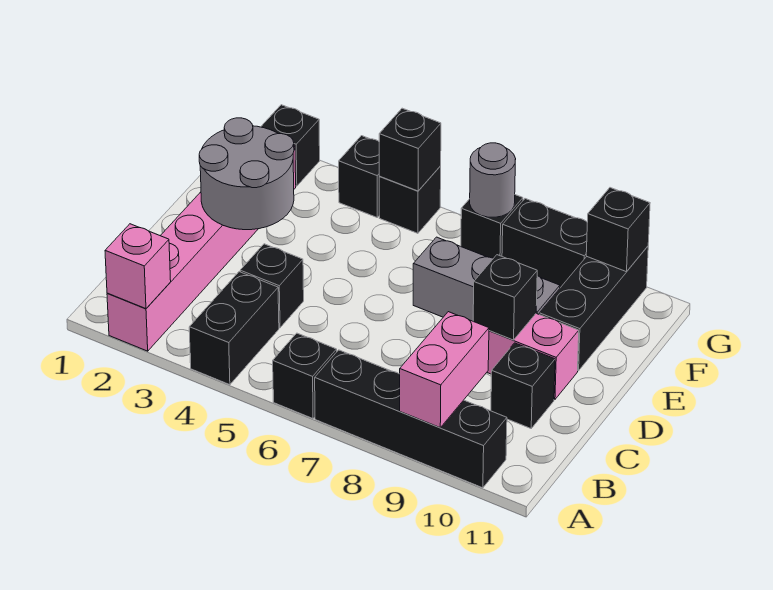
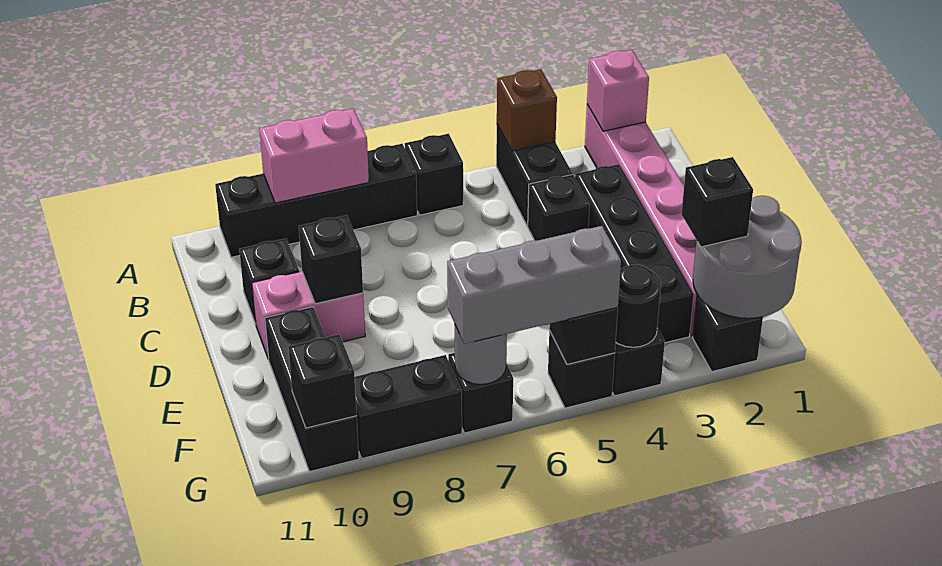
none -> brown brick A4 level 2
pink brick A9:B9 level 2 -> pink brick A8:A9 level 2
none -> black brick C3:F3 level 1
grey round brick D2:E3 level 2 -> grey round brick F1:G2 level 2
grey brick E7:E9 level 1 -> grey brick G5:G7 level 3
none -> black brick F2 level 3
none -> black round brick G4 level 2

